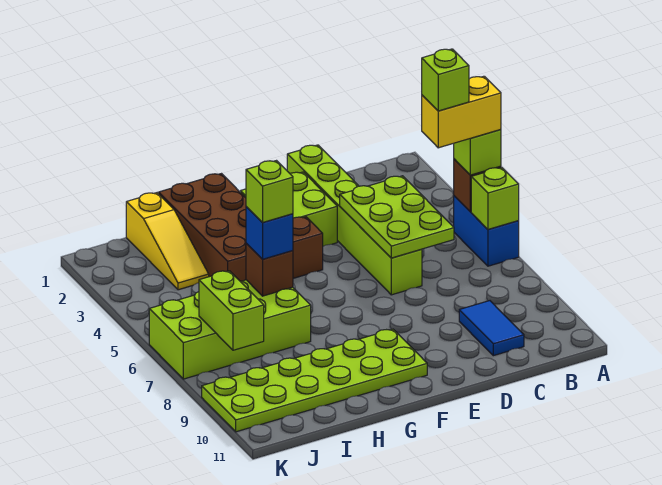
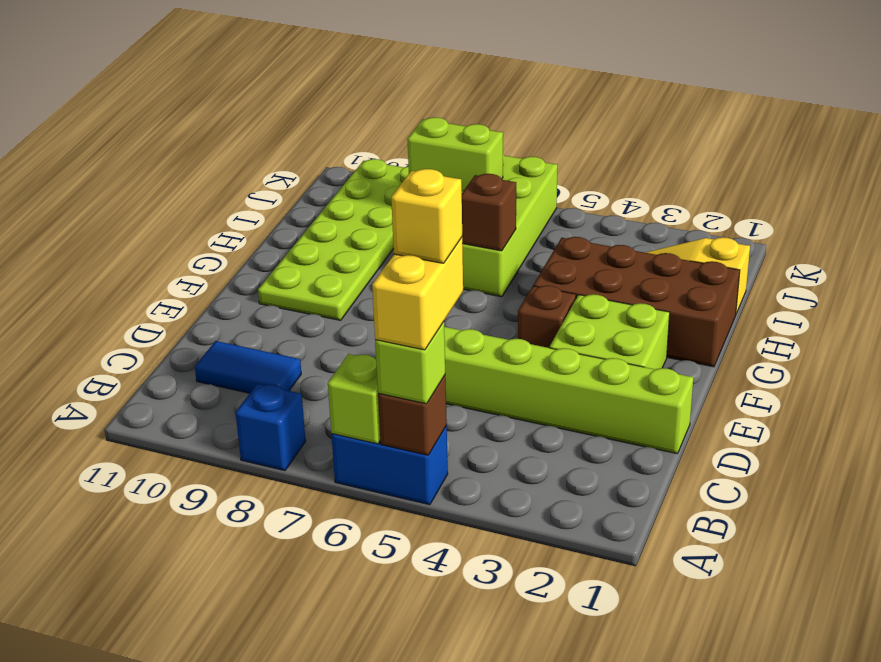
lime brick B5 level 5 -> yellow brick B5 level 5
lime plate C4:D6 level 2 -> none
blue brick H6 level 3 -> blue brick A8 level 1
lime brick H6 level 4 -> none

